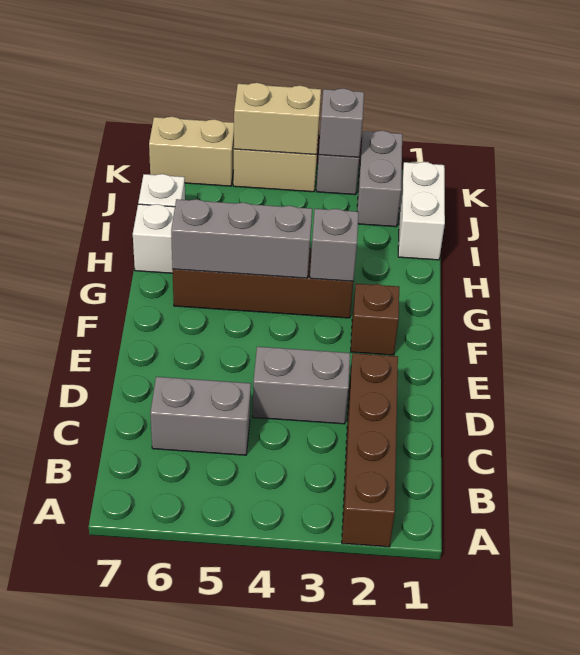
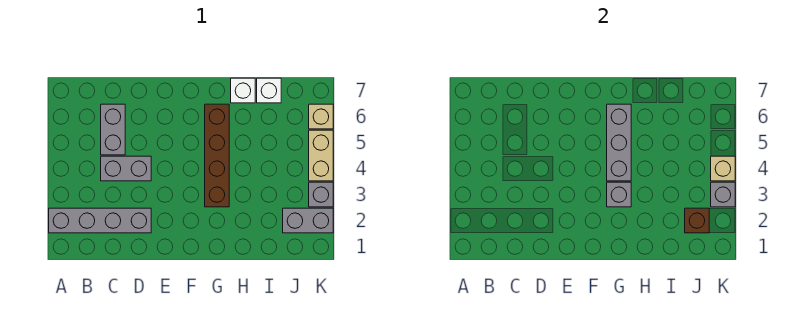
brown brick A2:D2 level 1 -> grey brick A2:D2 level 1
grey brick D3:D4 level 1 -> grey brick C4:D4 level 1
brown brick F2 level 1 -> brown brick J2 level 2
white brick I1:J1 level 1 -> none
tan brick K4:K5 level 2 -> tan brick K4 level 2
tan brick K6:K7 level 1 -> tan brick K6 level 1

